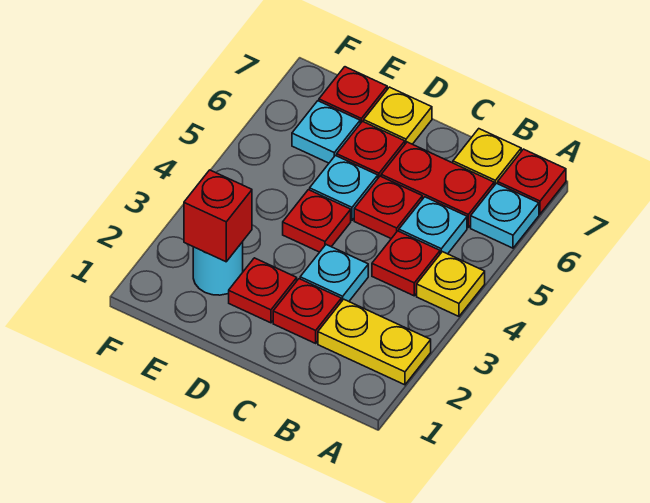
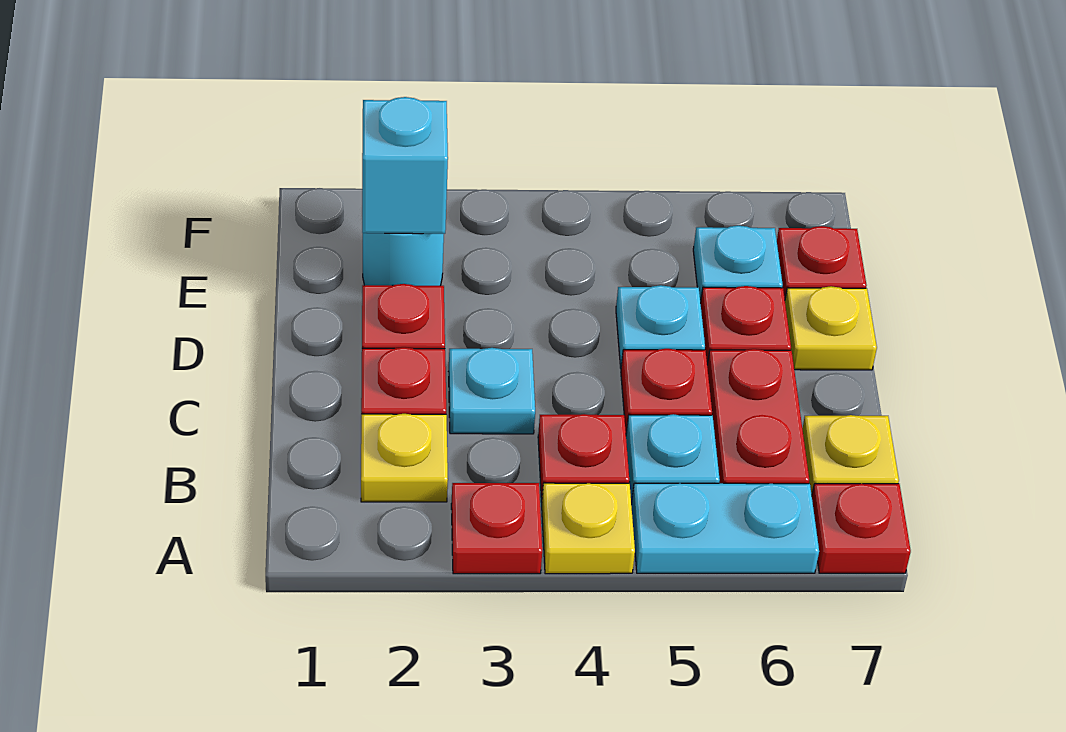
yellow plate A2:B2 level 1 -> yellow plate B2 level 1
cyan plate A6 level 1 -> cyan plate A5:A6 level 1
red plate D4 level 1 -> red plate A3 level 1
red brick E2 level 2 -> cyan brick E2 level 2

